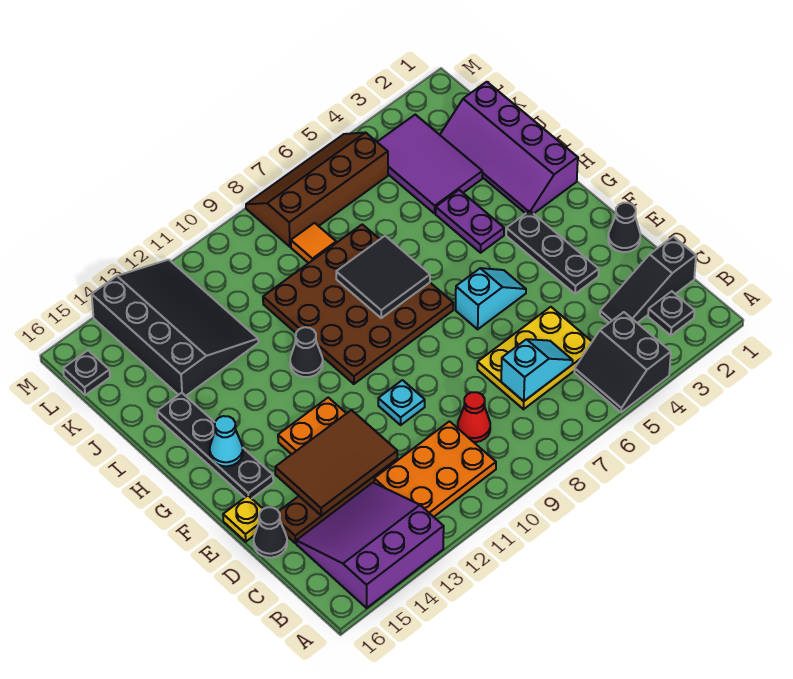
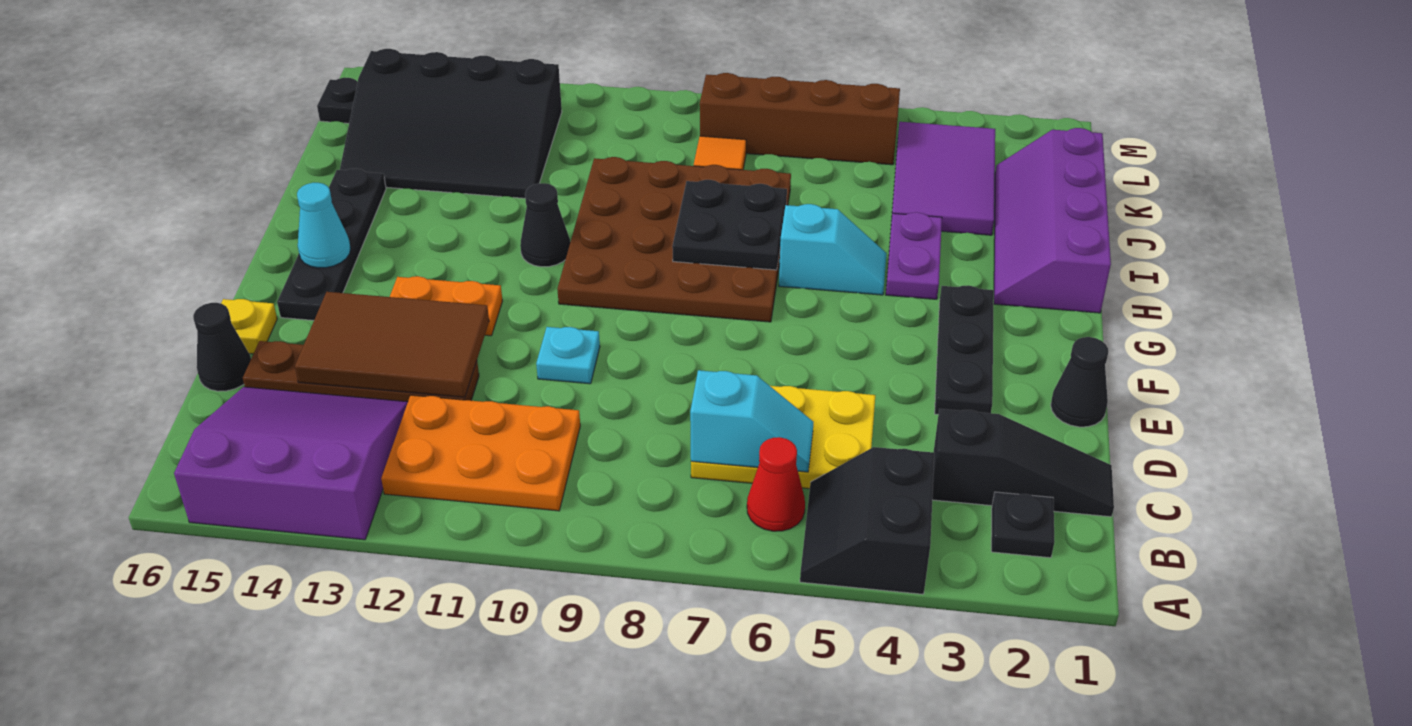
black slope C1:C3 level 1 top 1 -> black slope C1:C3 level 1 top 3
red cone C9 level 1 -> red cone B6 level 1
cyan slope F5:F6 level 1 top 6 -> cyan slope H5:H6 level 1 top 6
black tile H7:I8 level 2 -> black plate H7:I8 level 2
black slope J12:M14 level 1 top 14 -> black slope J12:L15 level 1 top L

